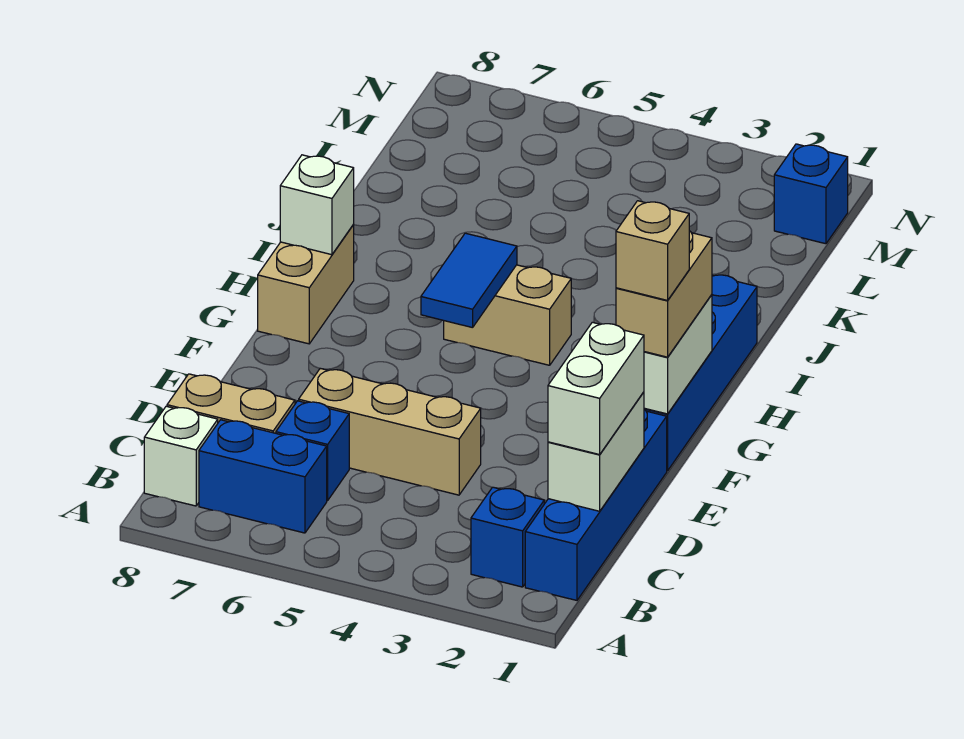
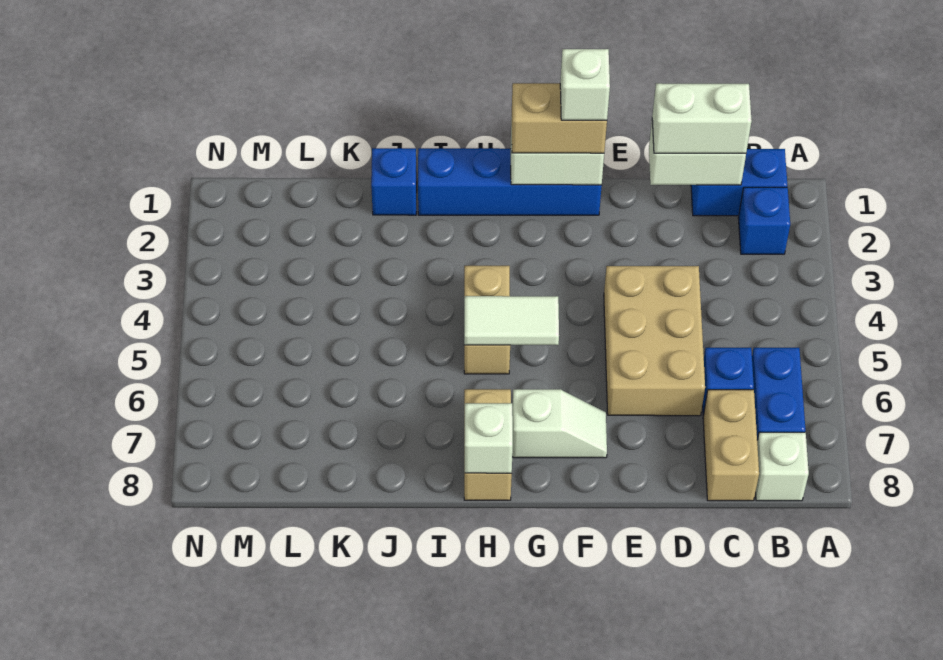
blue brick B1:E1 level 1 -> blue brick B1:C1 level 1
tan brick D4:D6 level 1 -> tan brick D4:E6 level 1
tan brick F1 level 4 -> white brick F1 level 4
none -> white slope F7:G7 level 1 top G
blue tile G5:H5 level 2 -> white tile G5:H5 level 2
tan brick G8:H8 level 1 -> tan brick H7:H8 level 1
blue brick M1 level 1 -> blue brick J1 level 1

